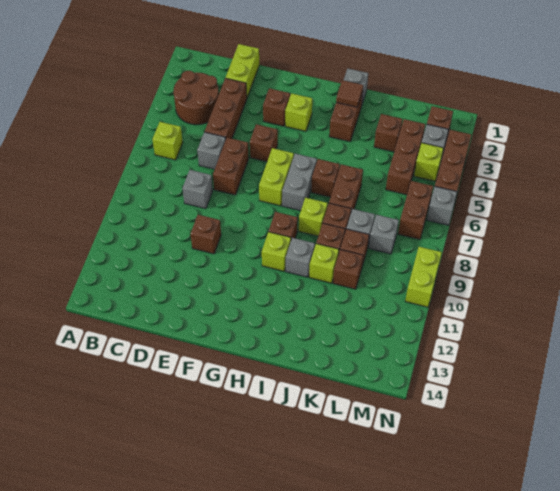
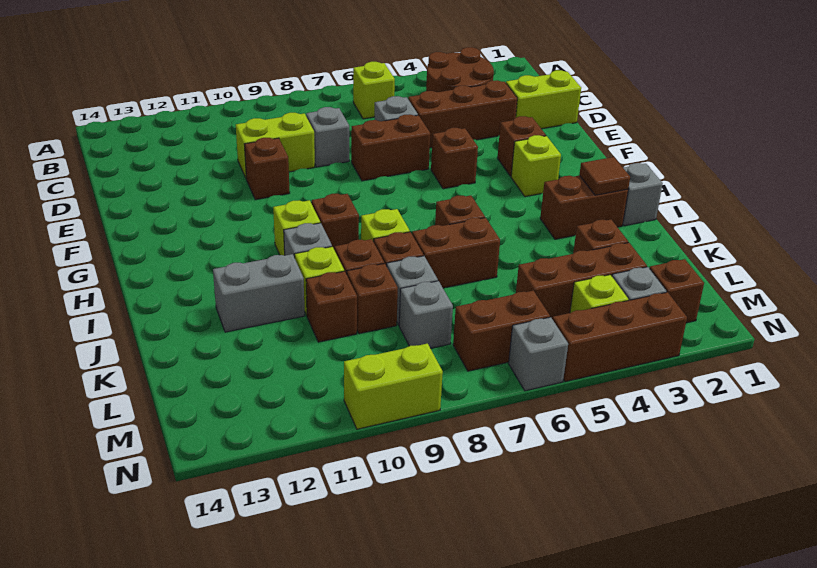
lime brick G6:G7 level 1 -> lime brick D9:D10 level 1
grey brick H6:H7 level 1 -> grey brick J11:J12 level 1

